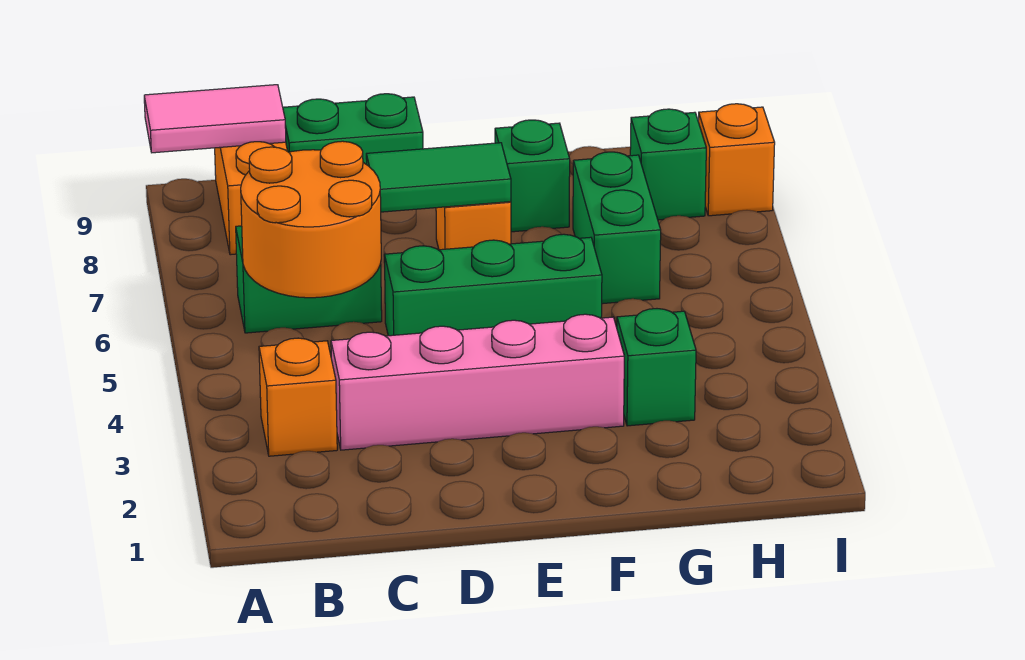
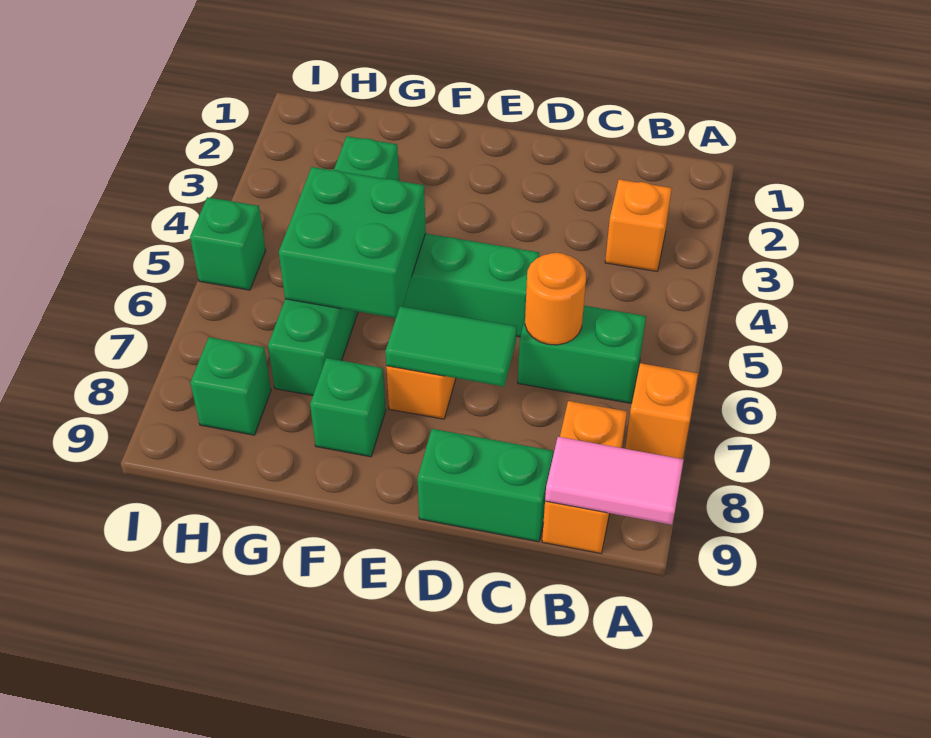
orange round brick B5:C6 level 2 -> orange round brick C6 level 2
pink brick C3:F3 level 1 -> none
none -> green brick F5:G6 level 2
none -> green brick I5 level 1
orange brick I8 level 1 -> orange brick A7 level 1

